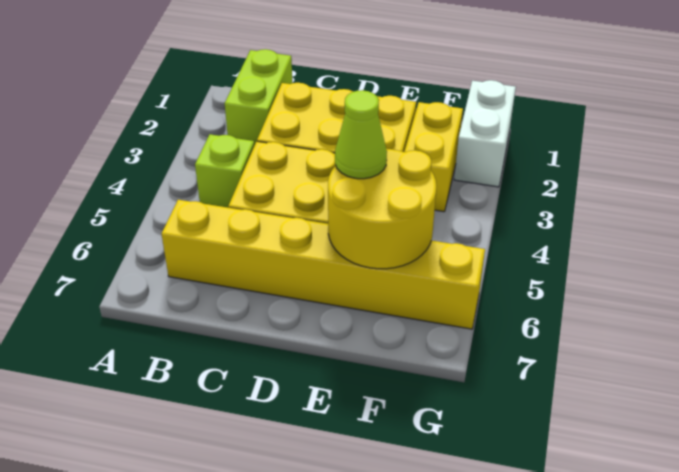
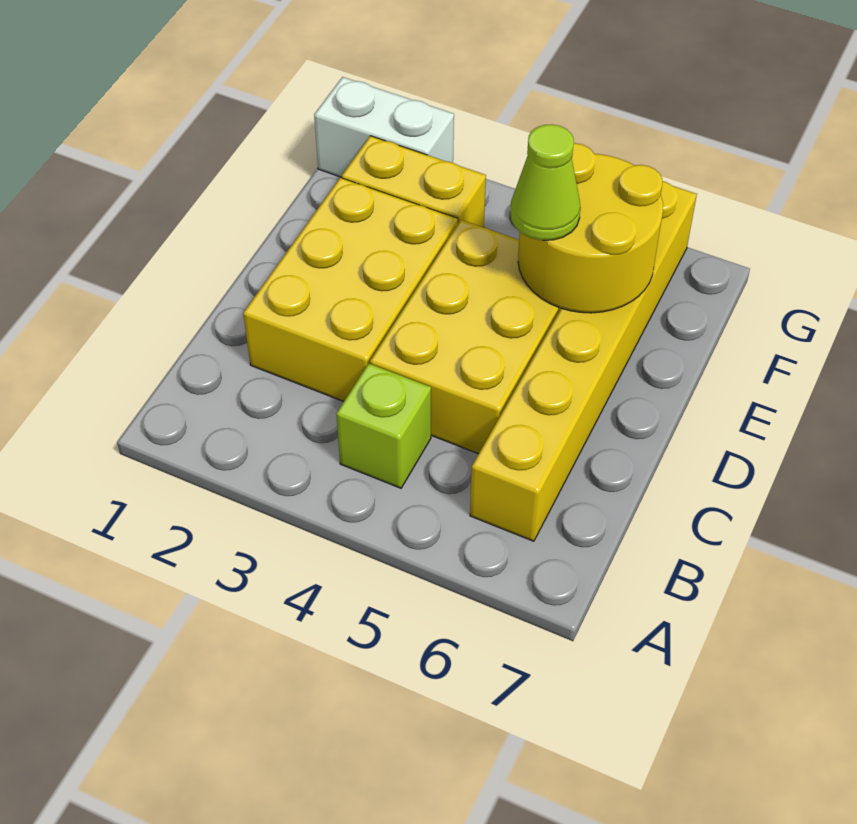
lime brick B1:B2 level 1 -> none

